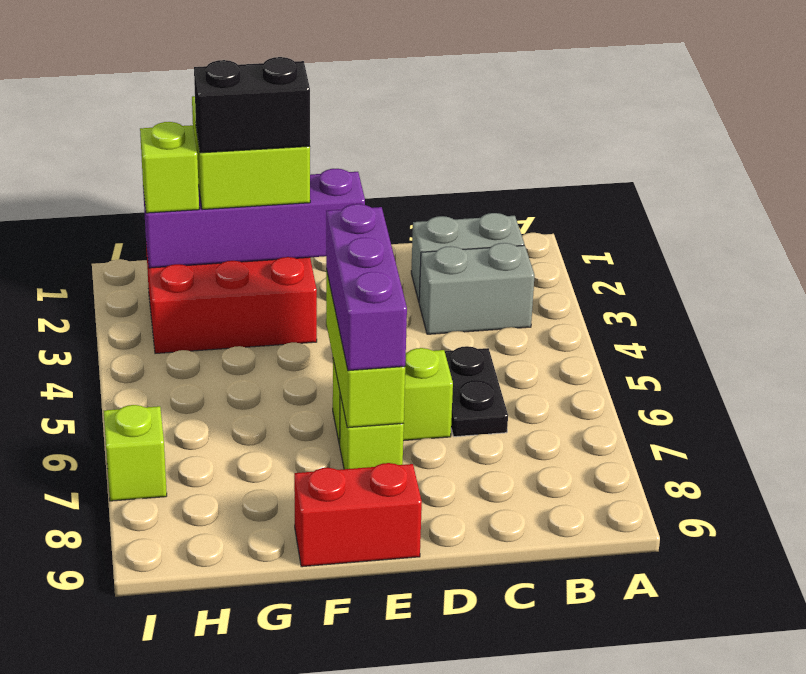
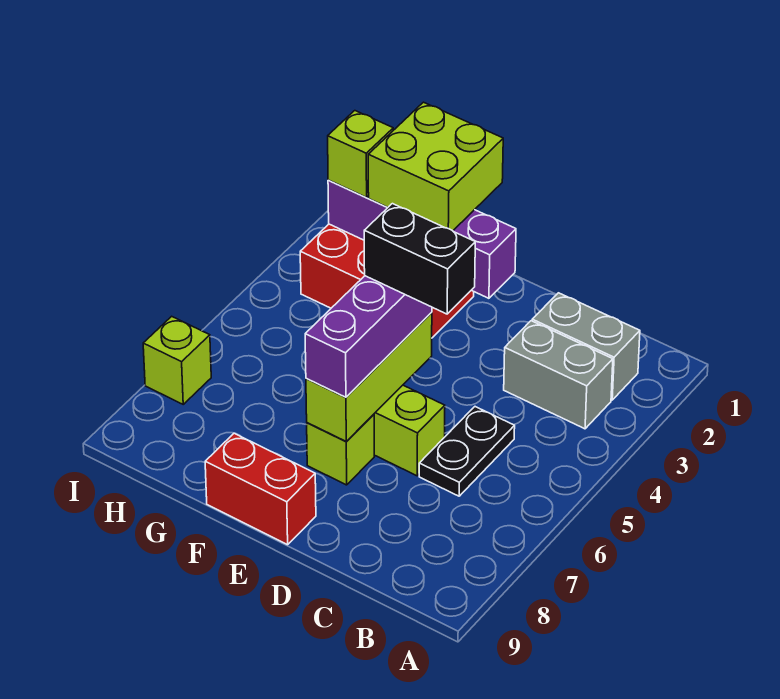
black brick F2:G2 level 4 -> black brick D5:E5 level 4

